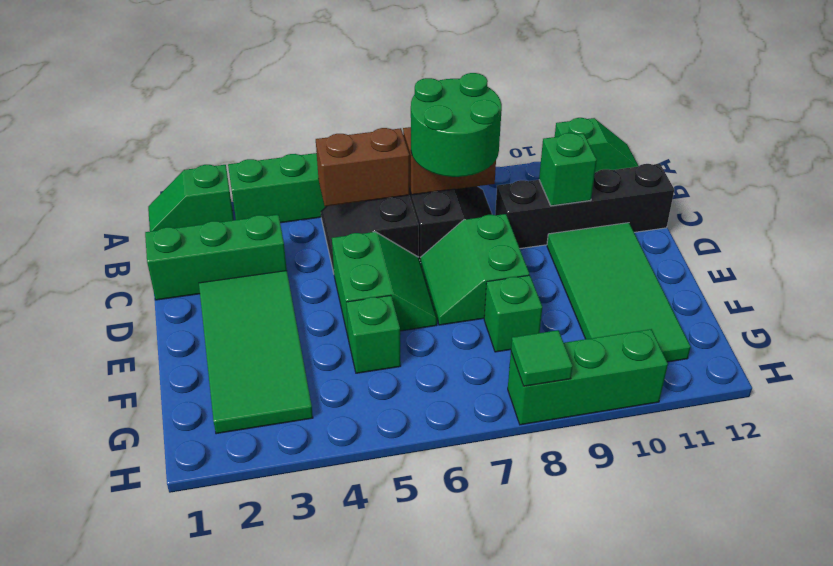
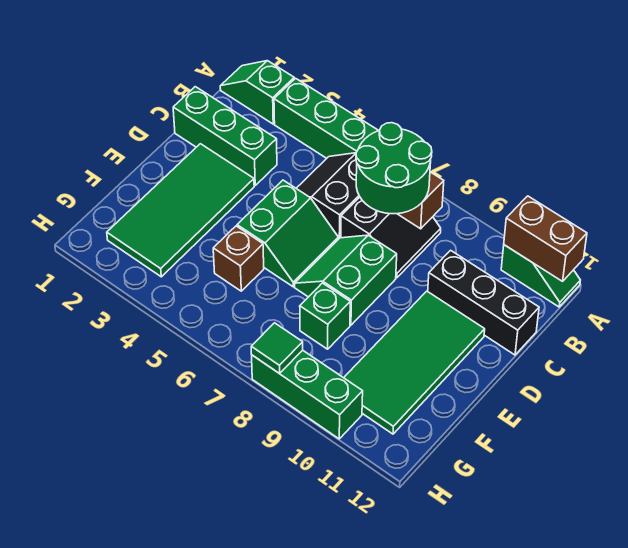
brown brick B5:B6 level 2 -> brown brick A11:A12 level 2
black brick C9:C12 level 1 -> black brick C10:C12 level 1
green brick C10 level 2 -> none
green brick F5 level 1 -> brown brick F5 level 1

